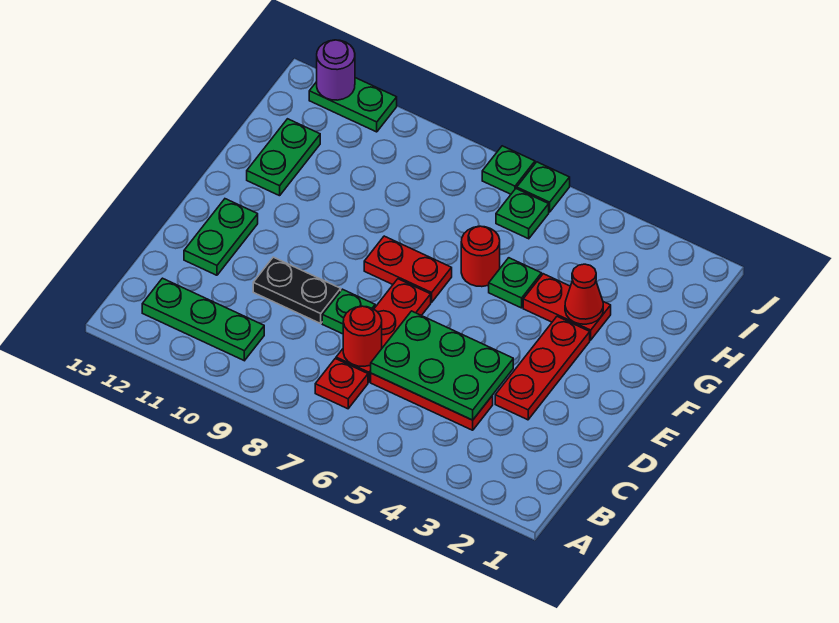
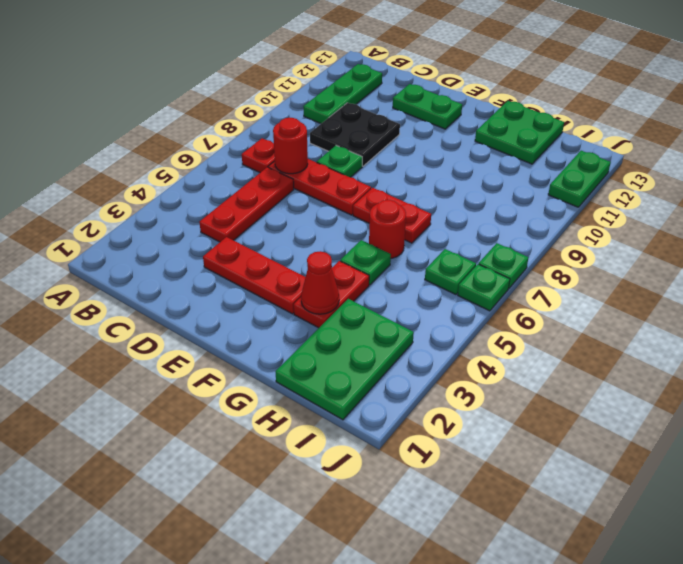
green plate C4:D6 level 2 -> green plate H1:I3 level 1
black plate D9:D10 level 1 -> black plate C9:D10 level 1
red plate F7:F8 level 1 -> red plate F7:G7 level 1
green plate G12:H12 level 1 -> green plate G12:H13 level 1
purple round brick J12 level 2 -> none

